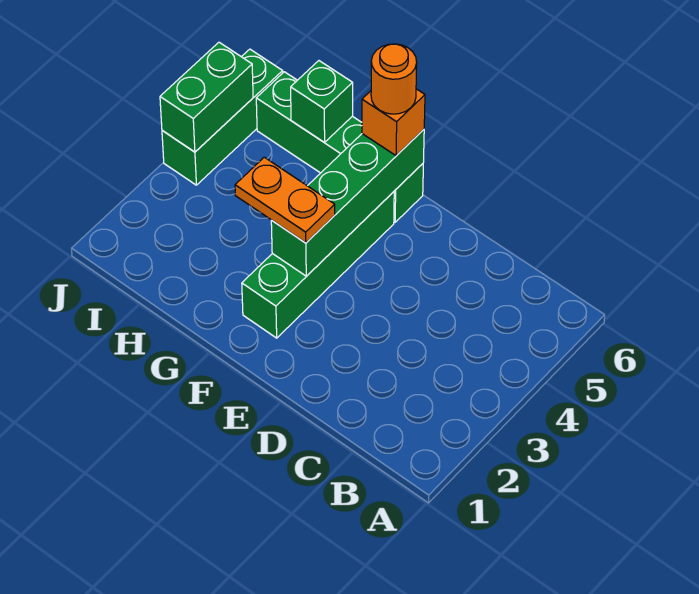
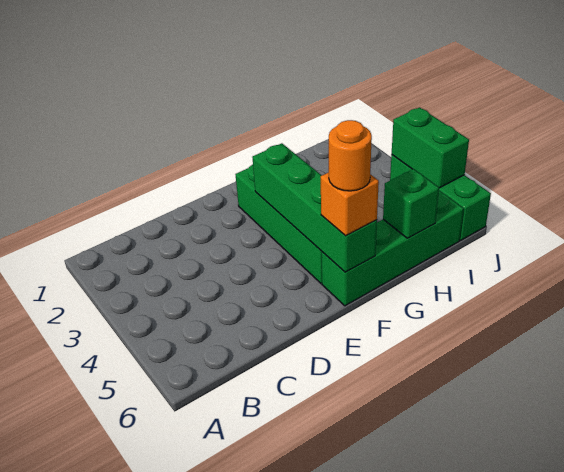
orange plate F3:G3 level 3 -> none

